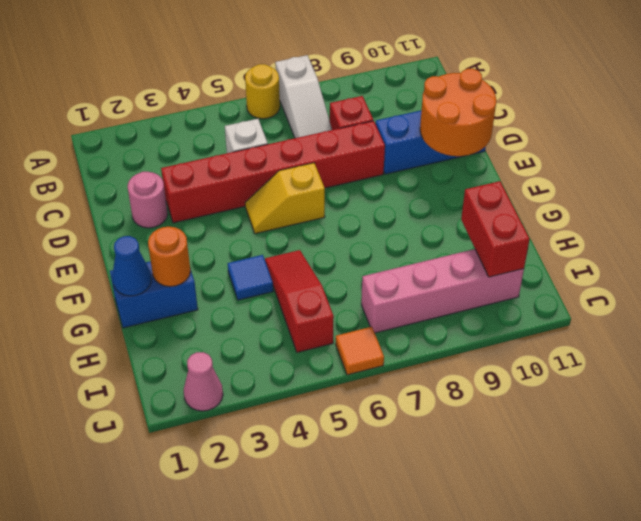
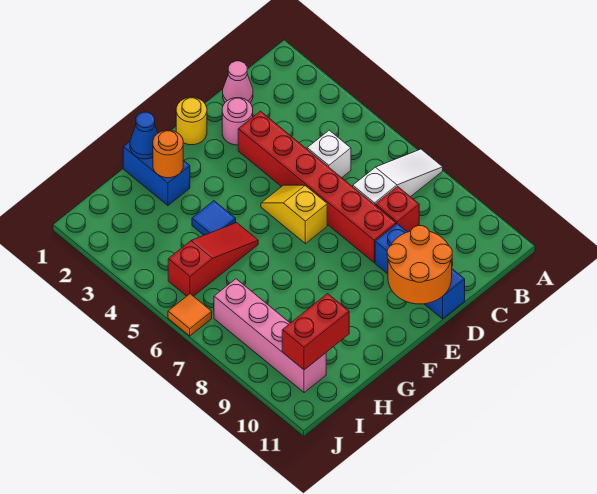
yellow round brick A6 level 1 -> yellow round brick E1 level 1
white slope A7:C7 level 1 top A -> white slope A7:C7 level 1 top C
pink cone J2 level 1 -> pink cone C1 level 1

